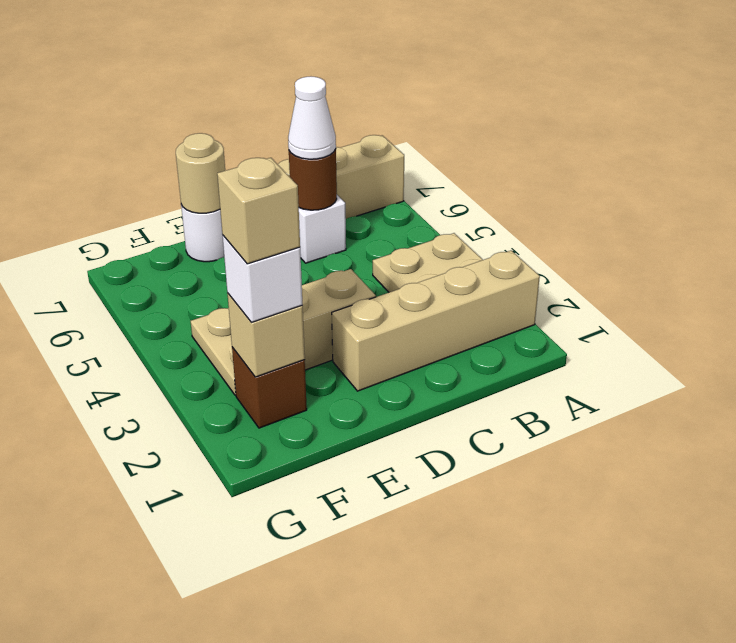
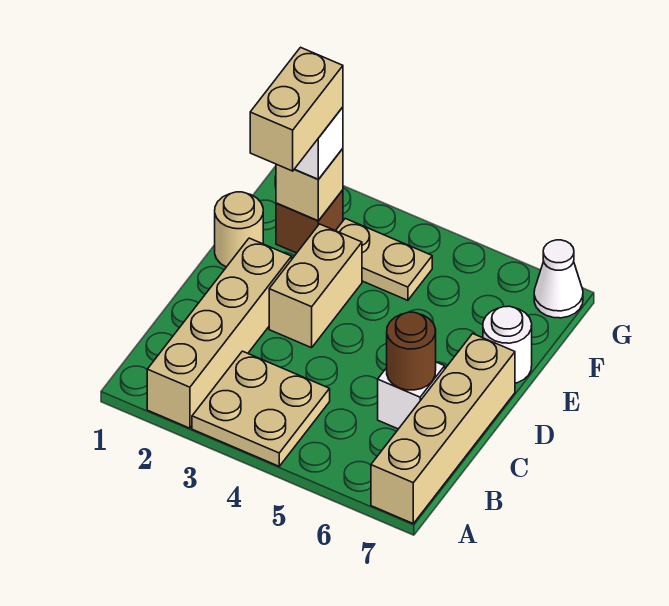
white cone C6 level 3 -> white cone G7 level 1
tan round brick E7 level 2 -> tan round brick E1 level 1
tan brick F2 level 4 -> tan brick E2:F2 level 4

